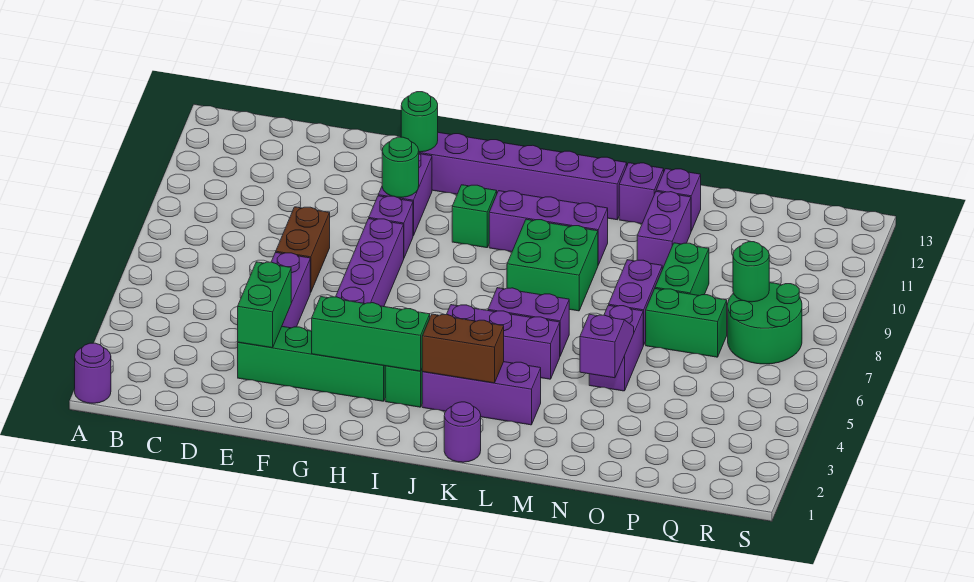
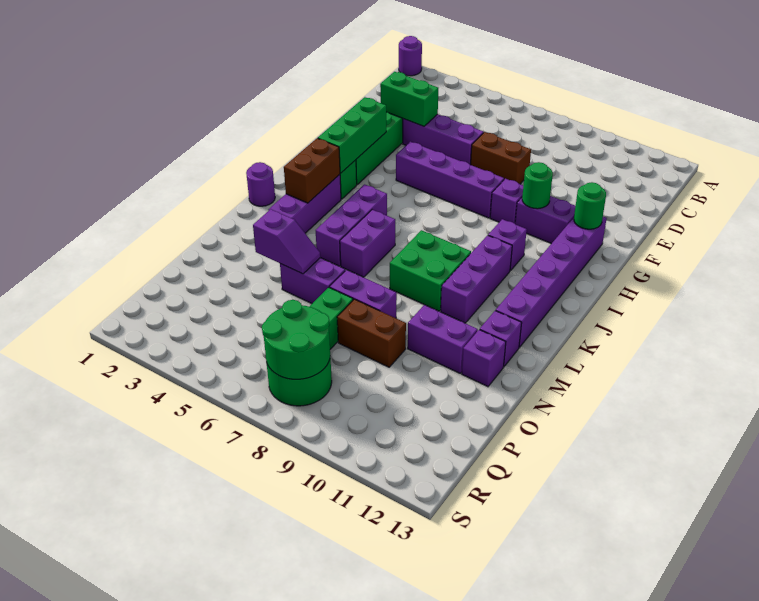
green brick I10 level 1 -> purple brick I10 level 1
green brick O8:O9 level 1 -> brown brick O8:O9 level 1
green round brick Q8 level 2 -> green round brick Q7:R8 level 2

